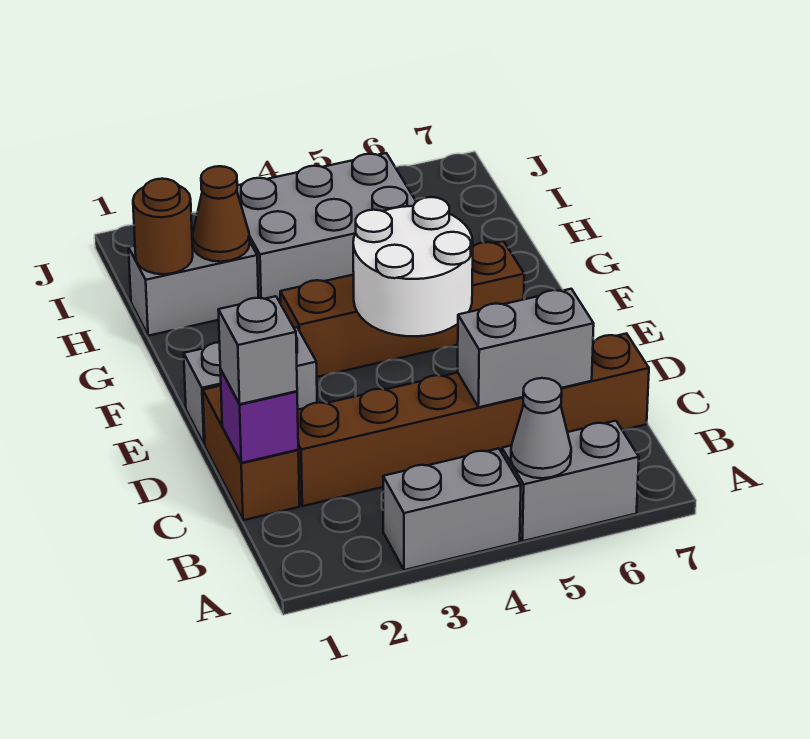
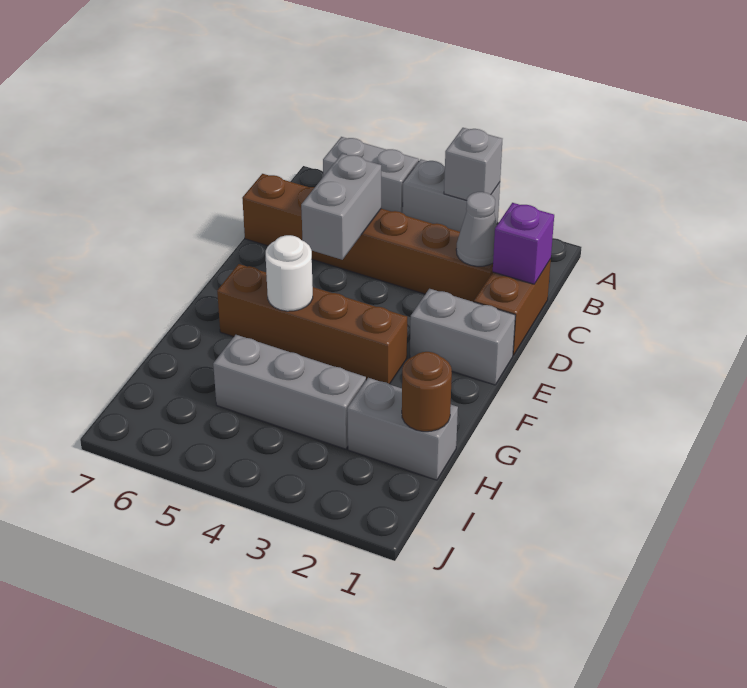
grey cone A5 level 2 -> grey cone C2 level 2
grey brick C1 level 3 -> grey brick A3 level 2
grey brick C5:C6 level 2 -> grey brick C5:D5 level 2
white round brick E4:F5 level 2 -> white round brick F5 level 2
brown cone H2 level 2 -> none
grey brick H3:I5 level 1 -> grey brick H3:H5 level 1

